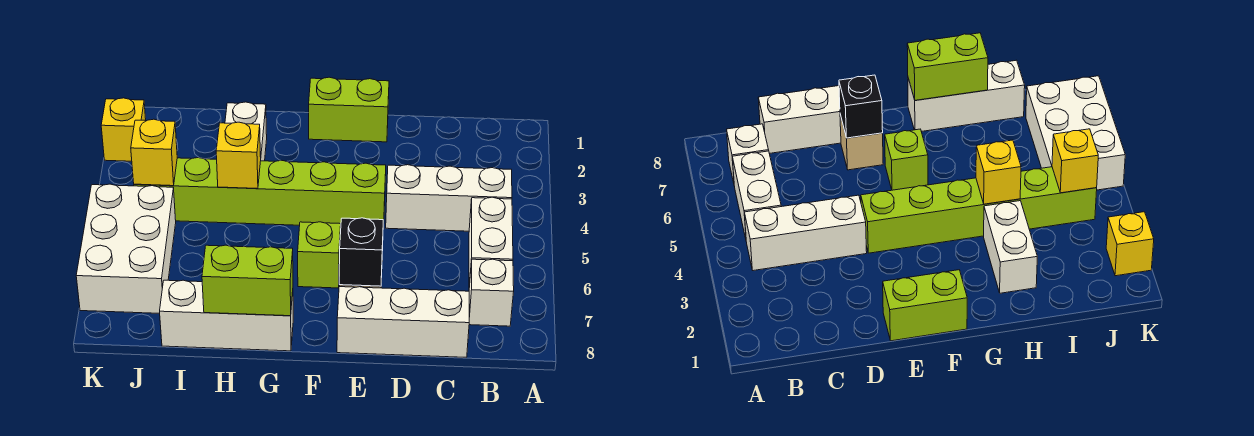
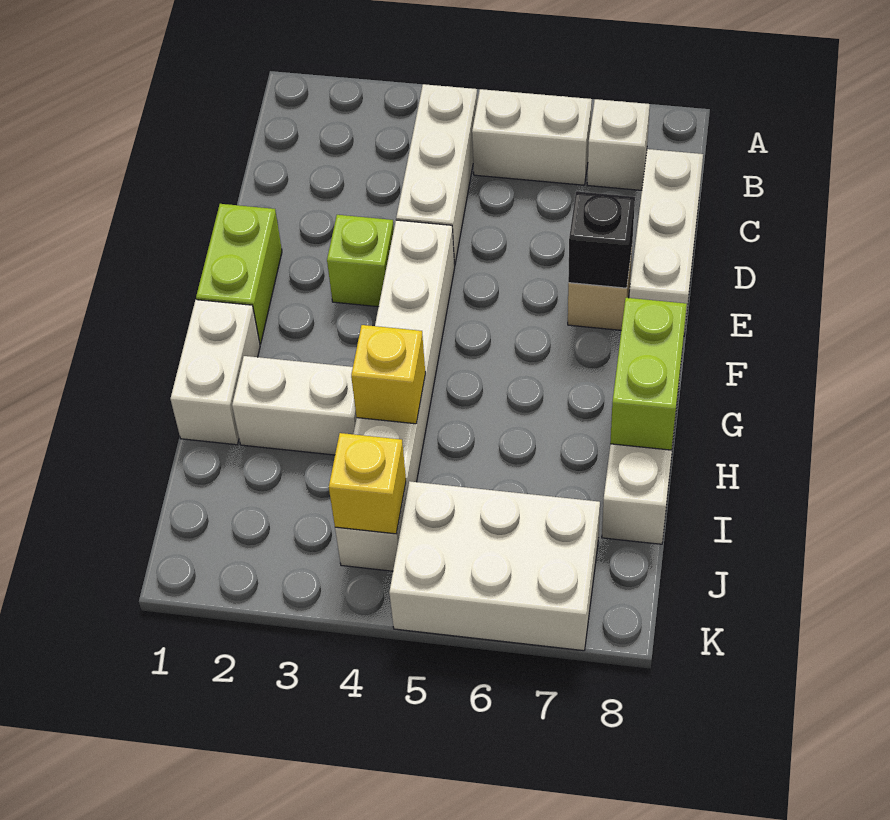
lime brick E4:J4 level 1 -> white brick E4:J4 level 1
lime brick F6 level 1 -> lime brick E3 level 1
none -> white brick G1:H1 level 1
yellow brick K2 level 1 -> none

